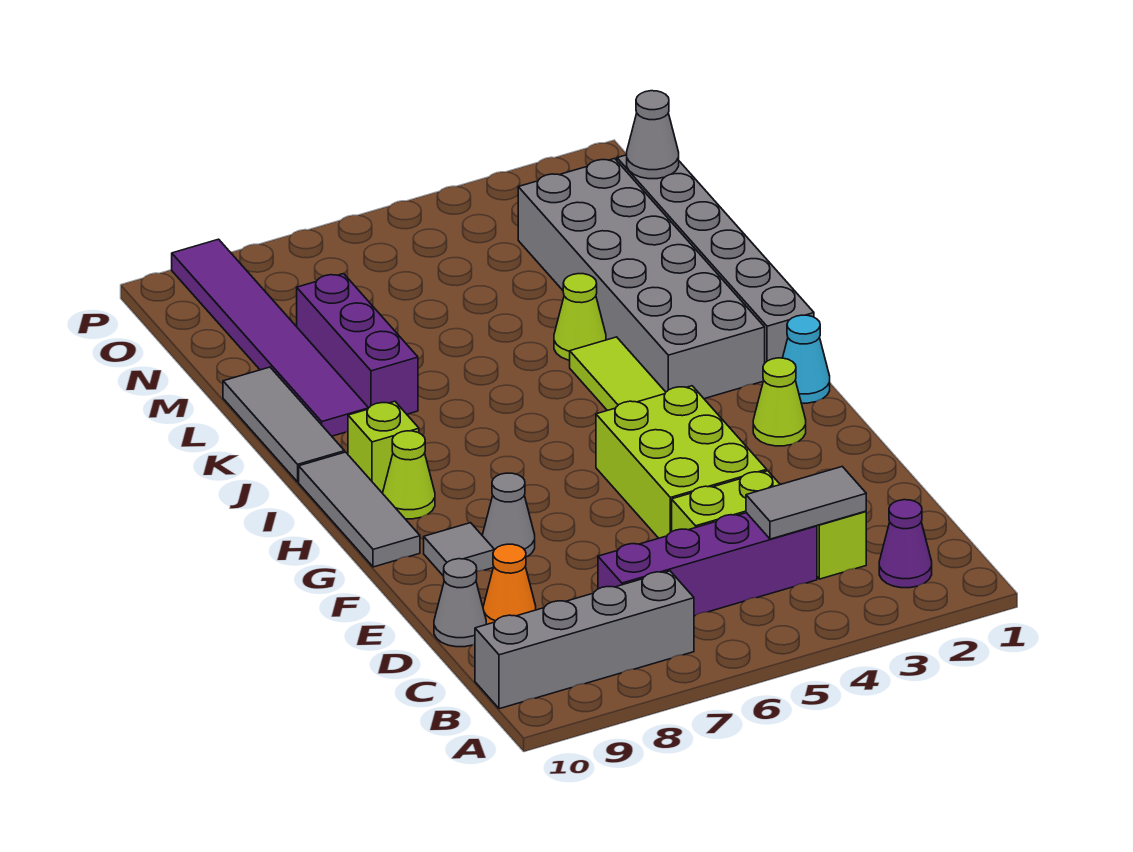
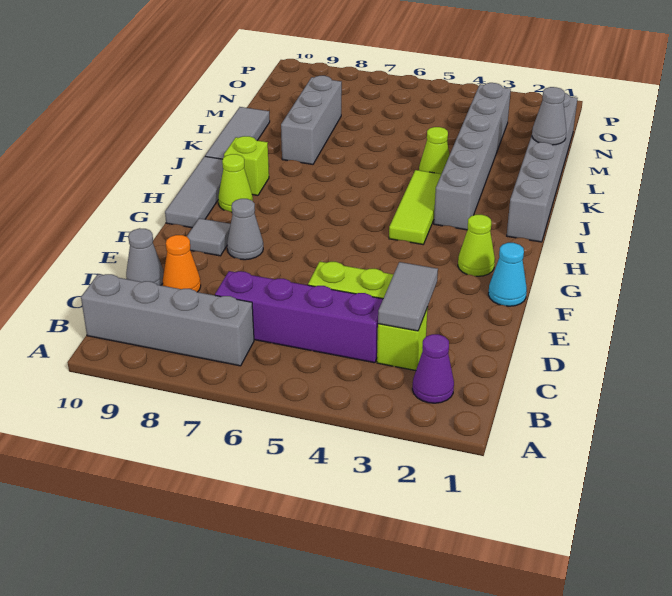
grey tile C3:C4 level 2 -> grey tile C3:D3 level 2
lime brick E4:G5 level 1 -> none
cyan cone H1 level 1 -> cyan cone F1 level 1
grey brick I2:N3 level 1 -> grey brick I3:N3 level 1
purple brick K8:M8 level 1 -> grey brick K8:M8 level 1
purple tile K9:P9 level 1 -> none
grey cone N1 level 2 -> grey cone L1 level 2

